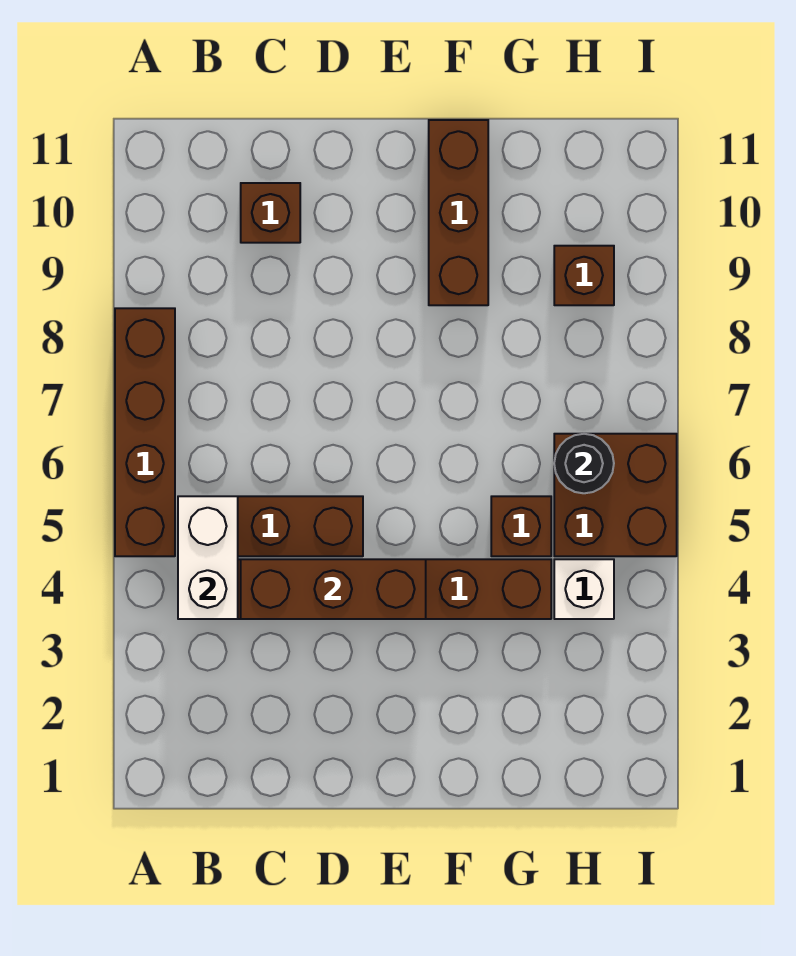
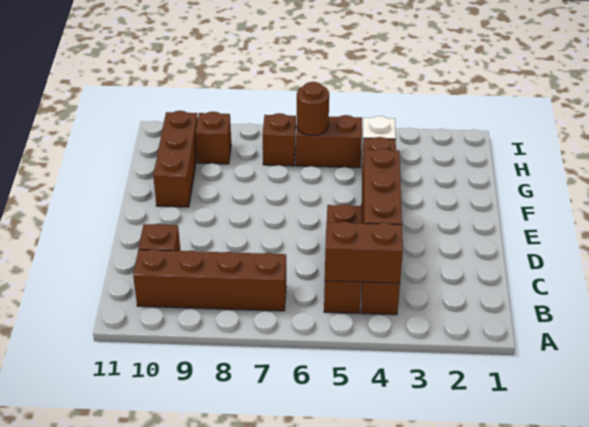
brown brick A5:A8 level 1 -> brown brick B7:B10 level 1
white brick B4:B5 level 2 -> brown brick B4:B5 level 2
brown brick F9:F11 level 1 -> brown brick F10:H10 level 1
brown brick G5 level 1 -> brown brick H7 level 1
brown brick H5:I6 level 1 -> brown brick H5:H6 level 1
black round brick H6 level 2 -> brown round brick H6 level 2

